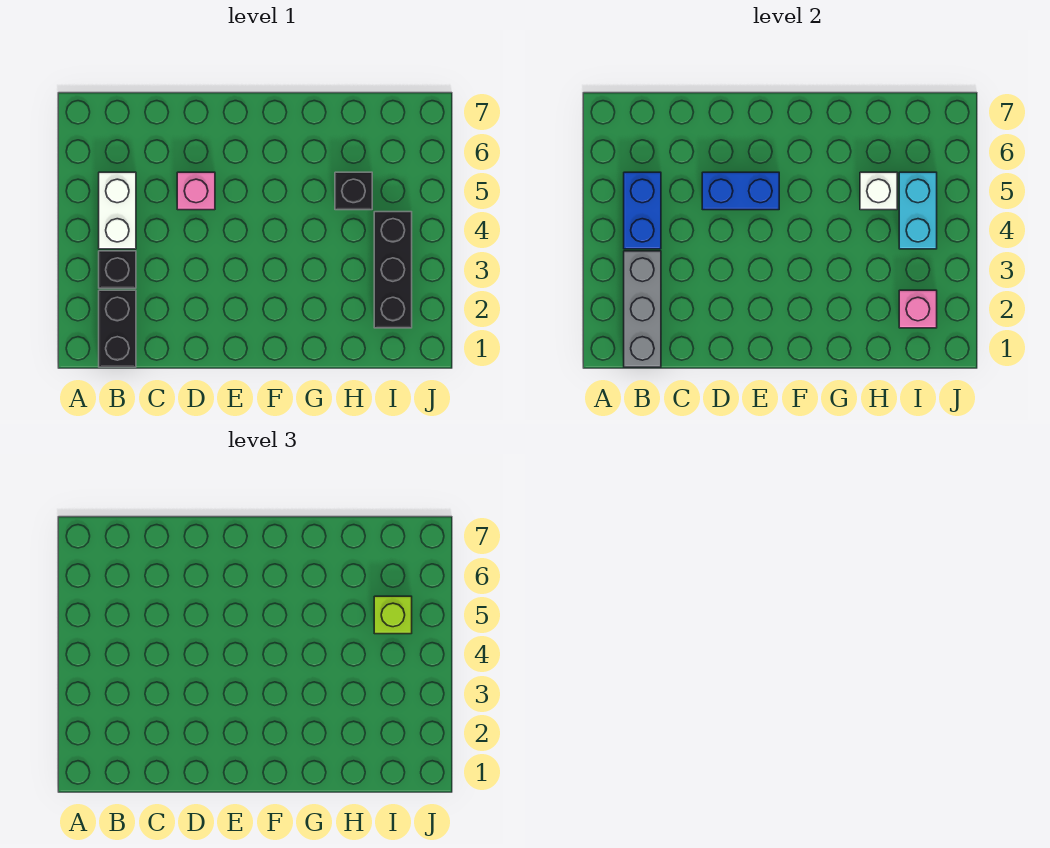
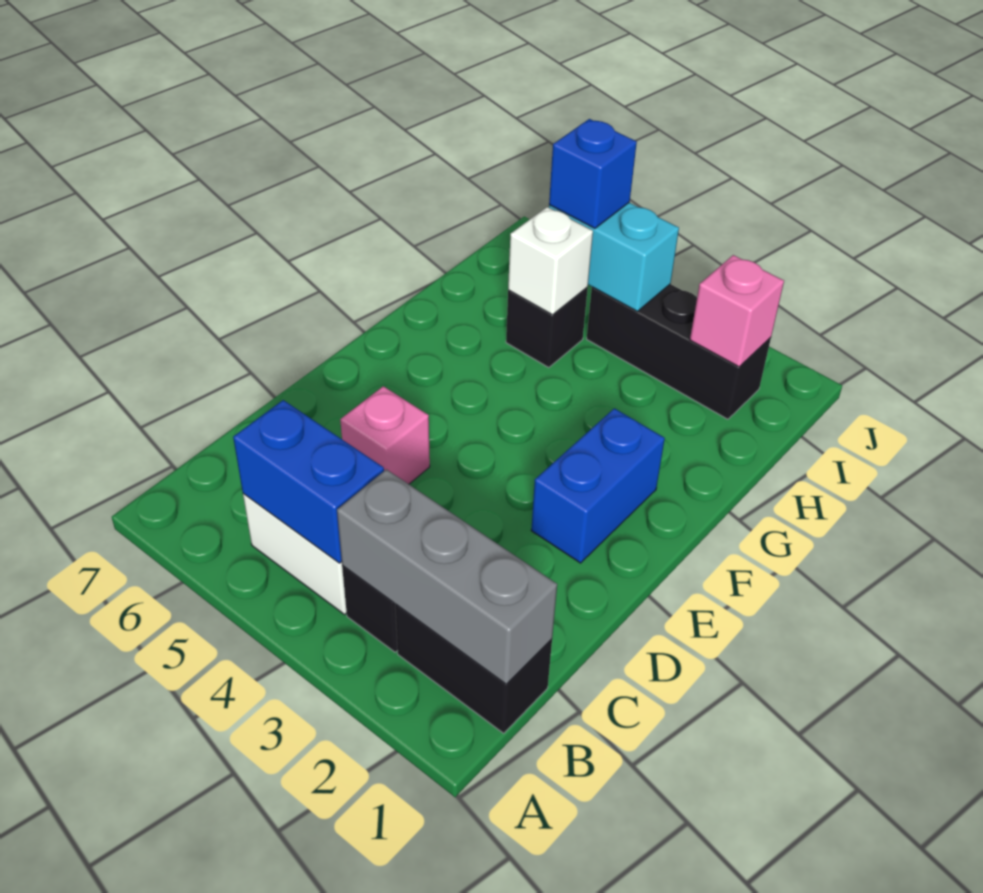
blue brick D5:E5 level 2 -> blue brick E2:F2 level 1
lime brick I5 level 3 -> blue brick I5 level 3

